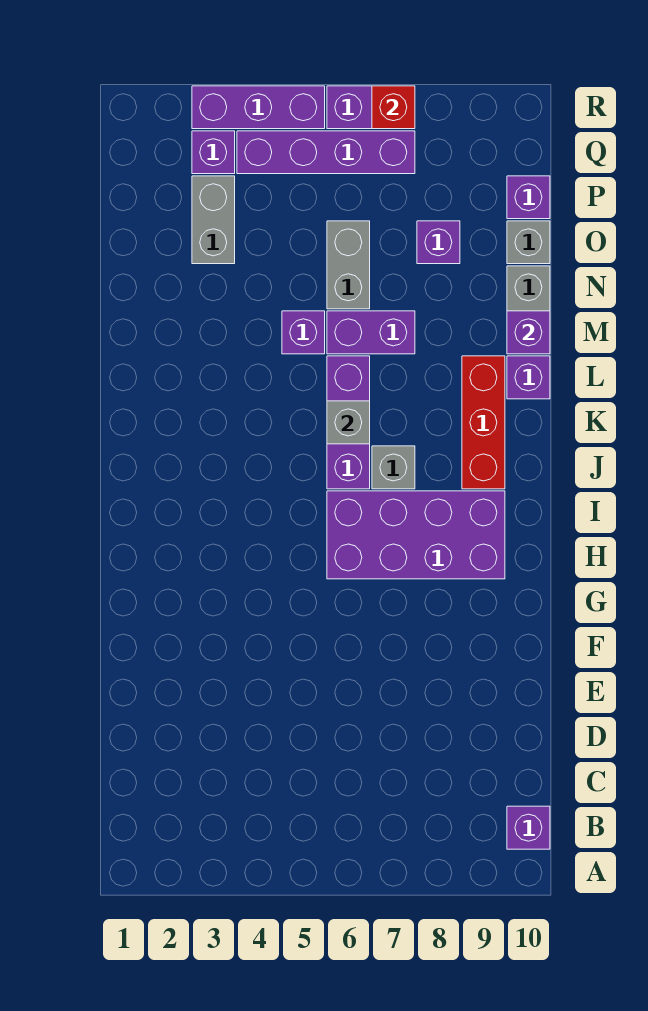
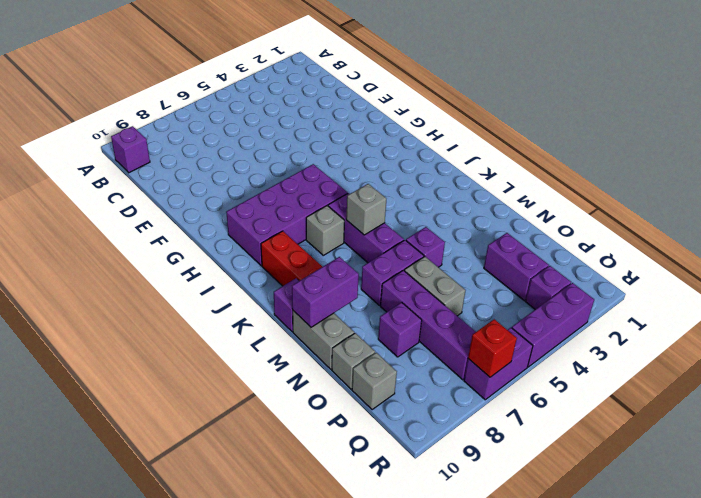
purple brick M10 level 2 -> purple brick M9:M10 level 2
grey brick O3:P3 level 1 -> purple brick O3:P3 level 1
purple brick P10 level 1 -> grey brick P10 level 1
purple brick Q4:Q7 level 1 -> purple brick N7:Q7 level 1

